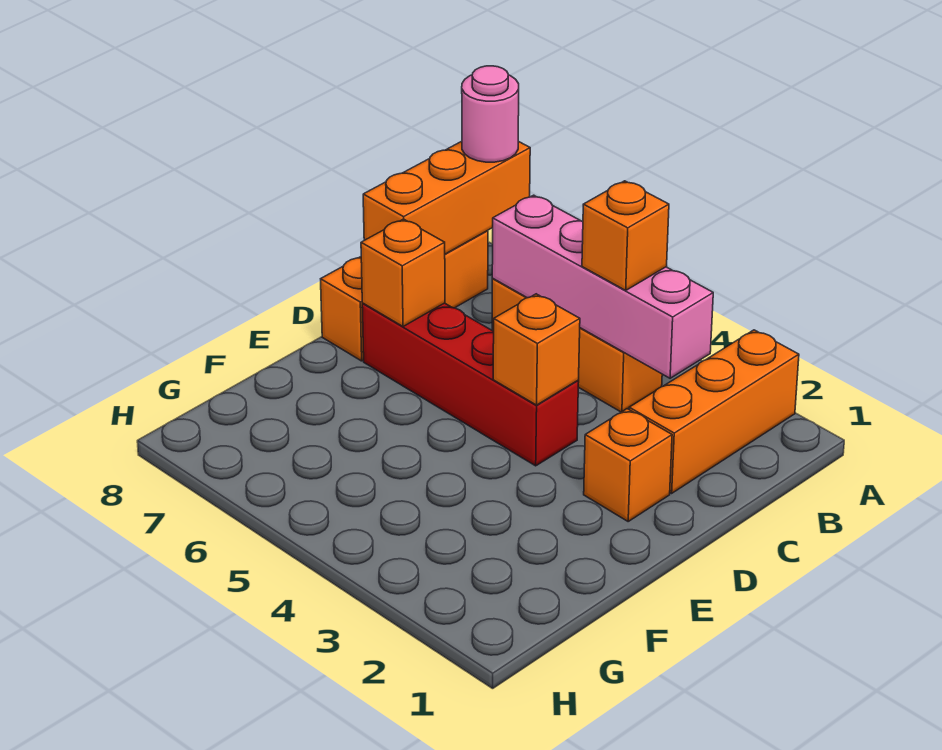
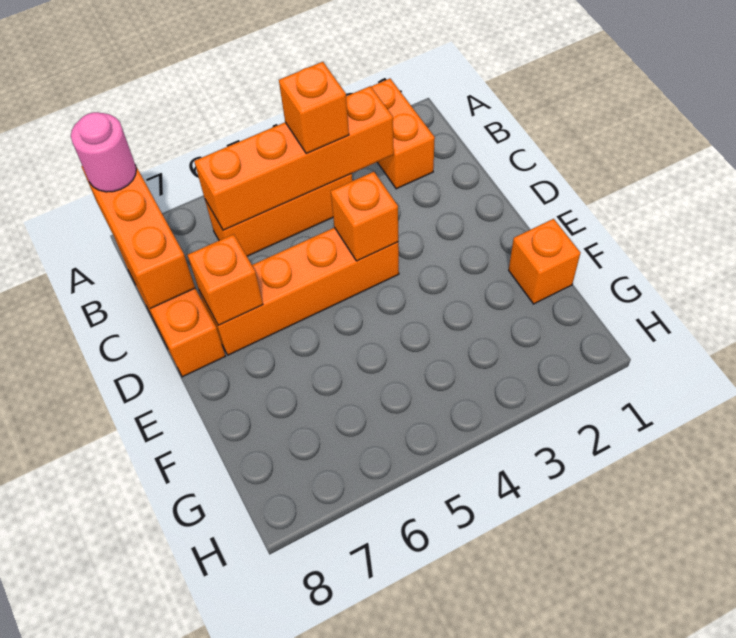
orange brick A2:C2 level 1 -> orange brick A2:B2 level 1
pink brick B3:B6 level 2 -> orange brick B3:B6 level 2
orange brick D2 level 1 -> orange brick F1 level 1
red brick D4:D7 level 1 -> orange brick D4:D7 level 1

